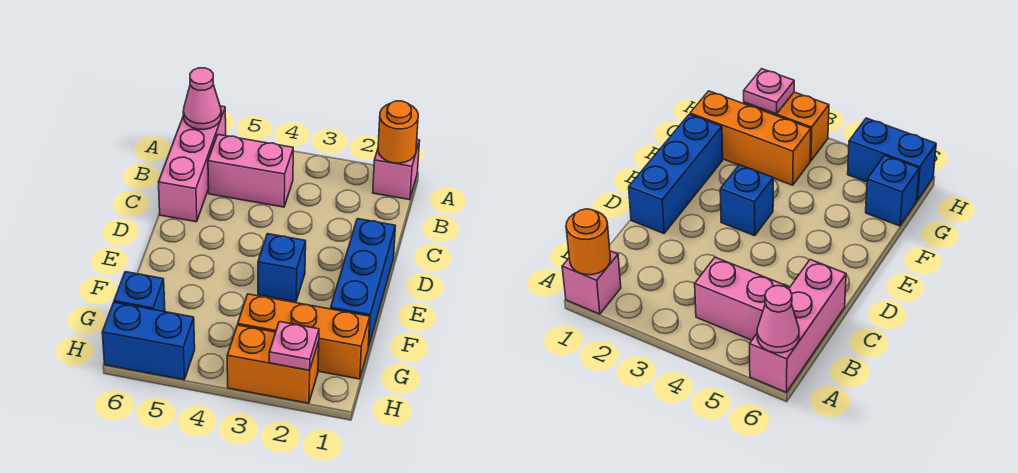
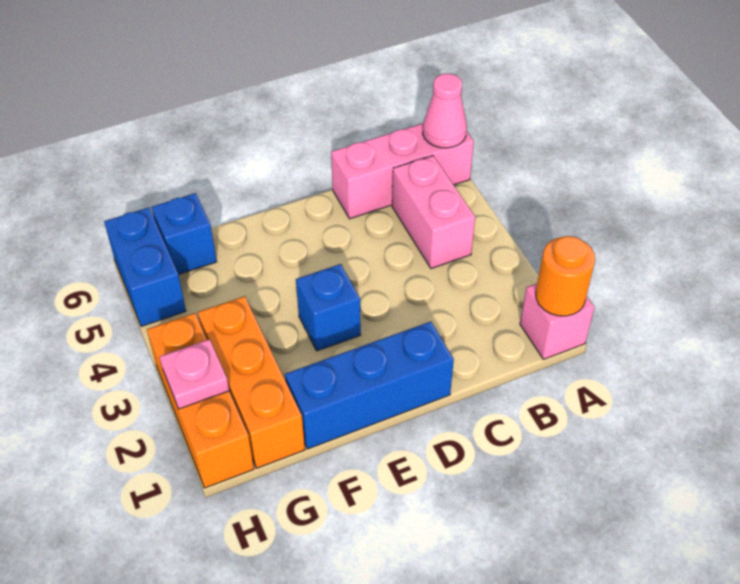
orange brick H2:H3 level 1 -> orange brick H1:H3 level 1

